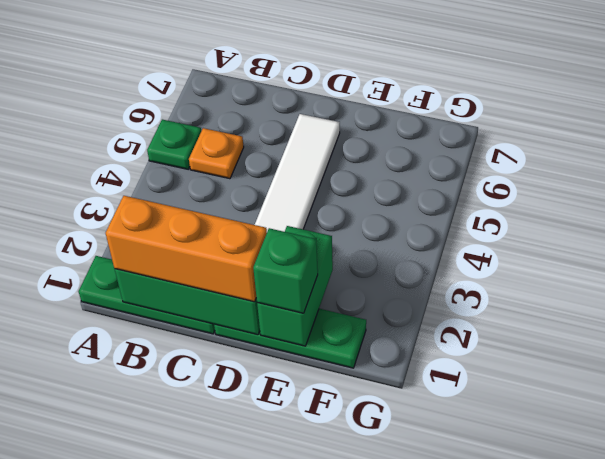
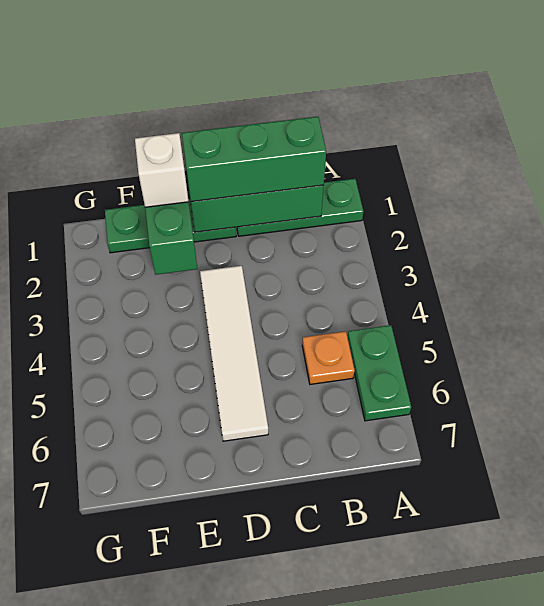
green plate A5 level 1 -> green plate A5:A6 level 1
orange brick B1:D1 level 3 -> green brick B1:D1 level 3
green brick E1 level 3 -> white brick E1 level 3

